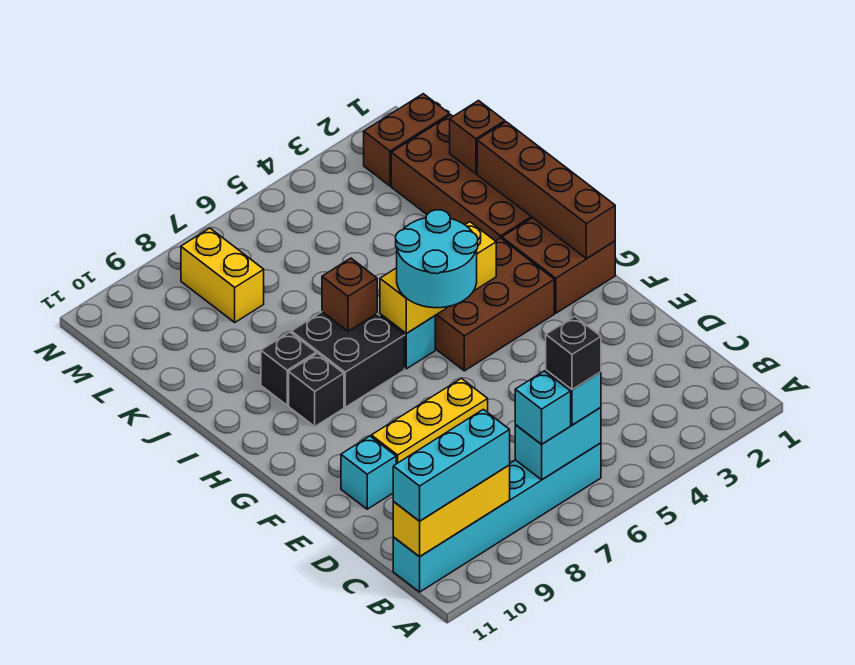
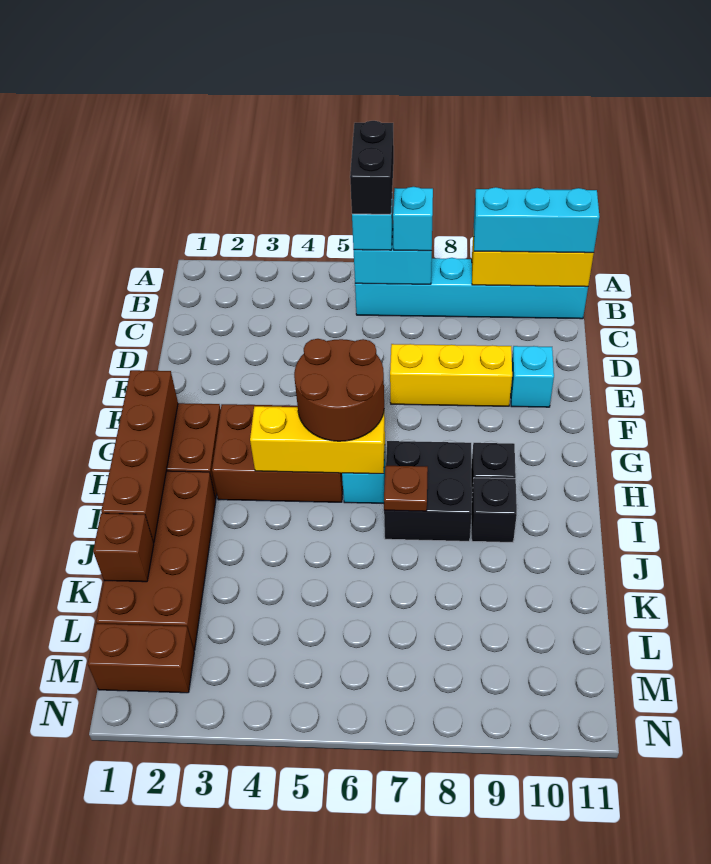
black brick B6 level 4 -> black brick A6:B6 level 4
cyan round brick G5:H6 level 3 -> brown round brick G5:H6 level 3
brown brick I7 level 2 -> brown plate I7 level 2
yellow brick L8:M8 level 1 -> none

